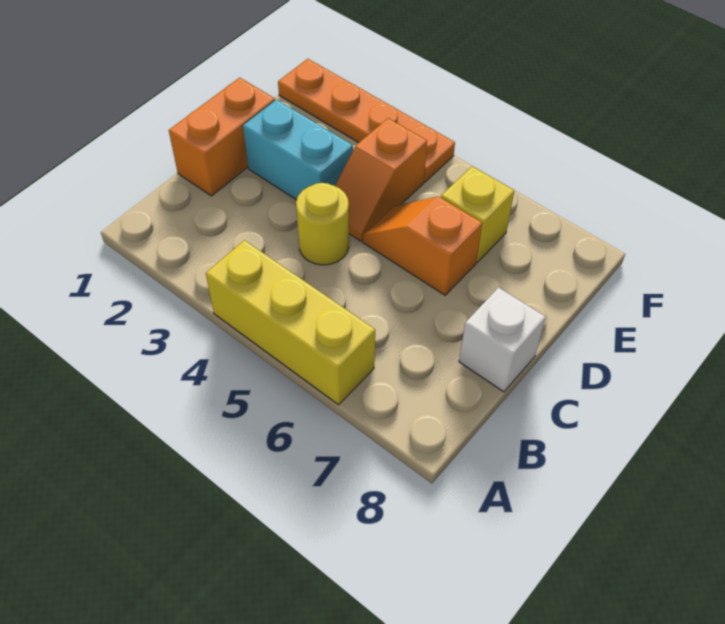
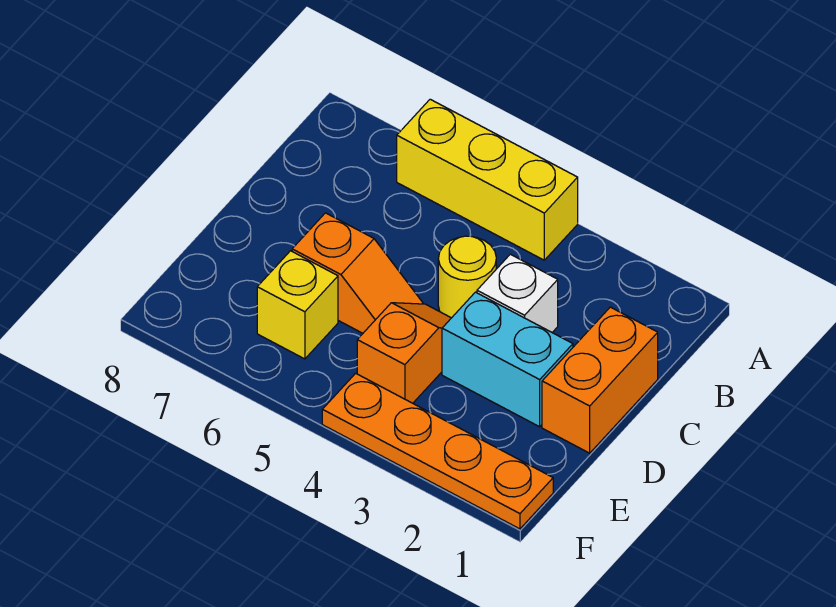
white brick C8 level 1 -> white brick C3 level 1

